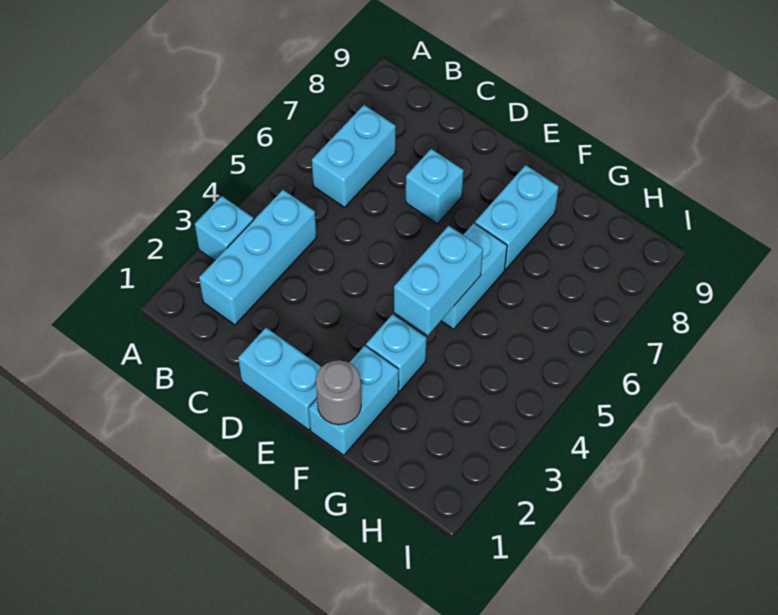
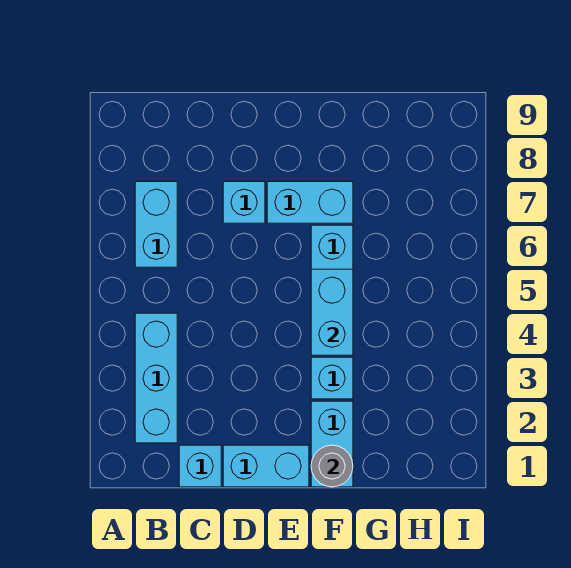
cyan brick A3 level 1 -> cyan brick C1 level 1
cyan brick F7:F8 level 1 -> cyan brick E7:F7 level 1

